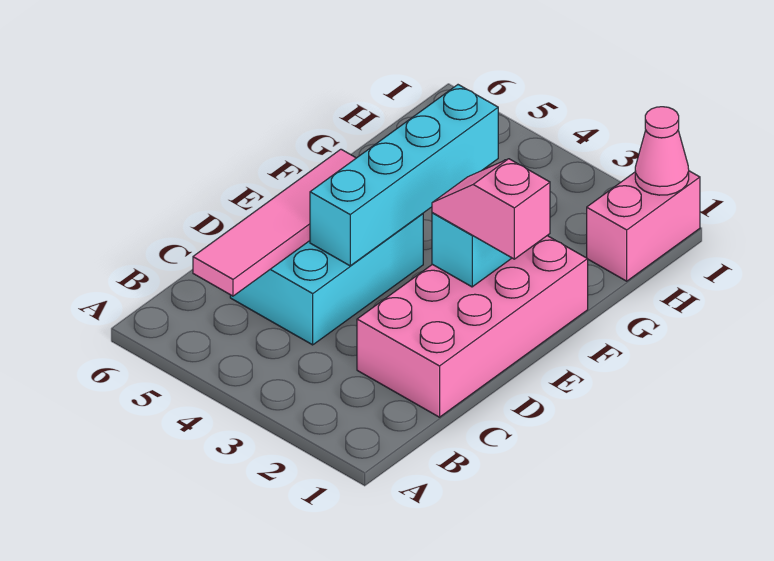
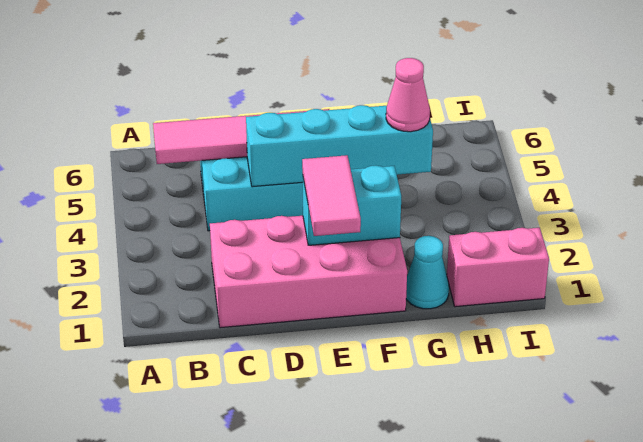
pink slope E1:E2 level 3 top 1 -> pink tile E1:E2 level 3
none -> cyan cone G1 level 1
pink cone I1 level 2 -> pink cone G4 level 3

